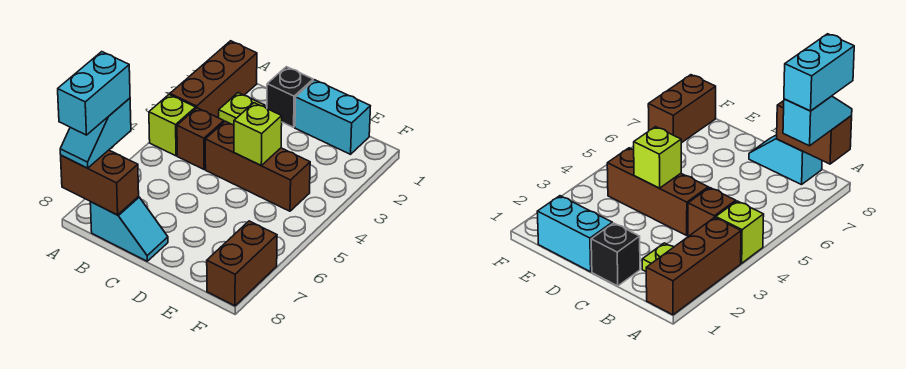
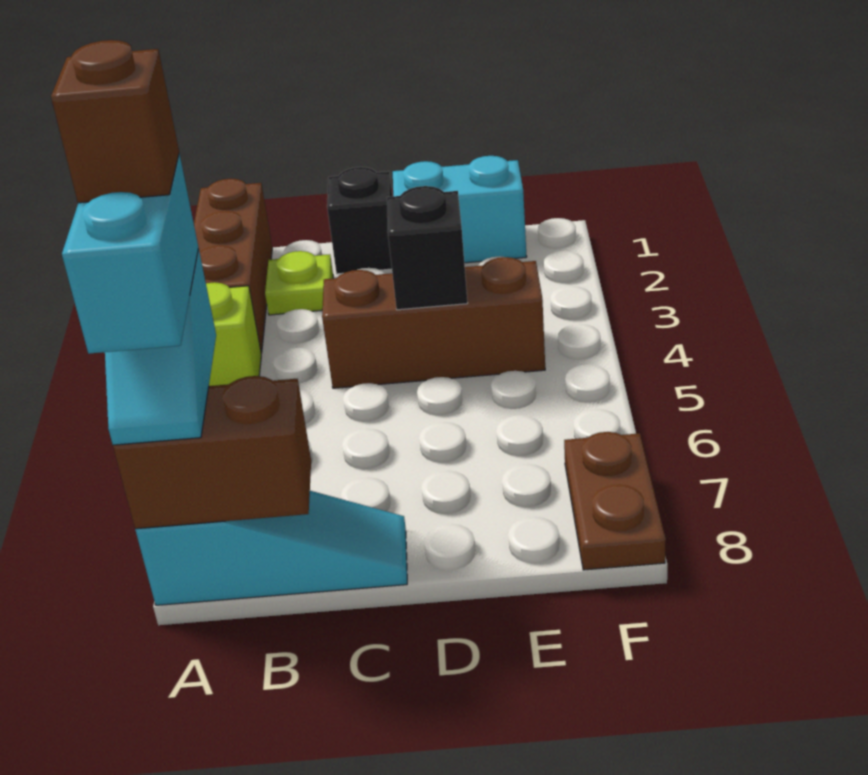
brown brick B4 level 1 -> brown brick A7 level 5
cyan slope B8:C8 level 1 top B -> cyan slope A8:C8 level 1 top A
lime brick D4 level 2 -> black brick D4 level 2
brown brick F7:F8 level 1 -> brown plate F7:F8 level 1

